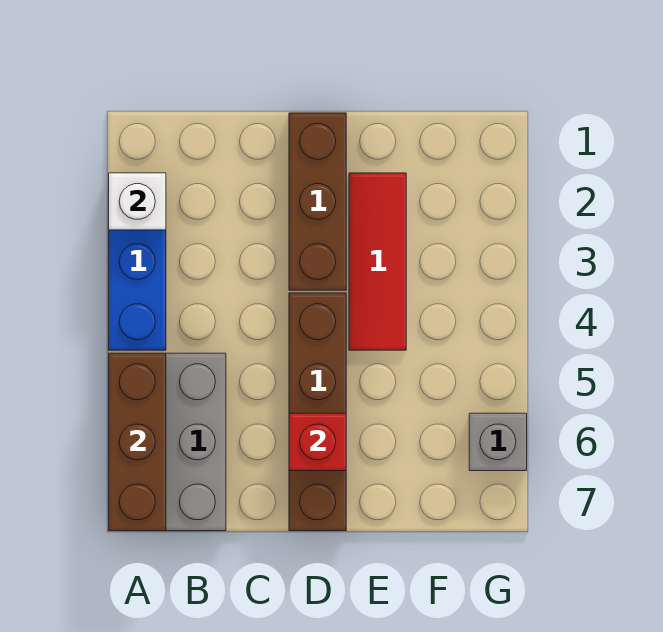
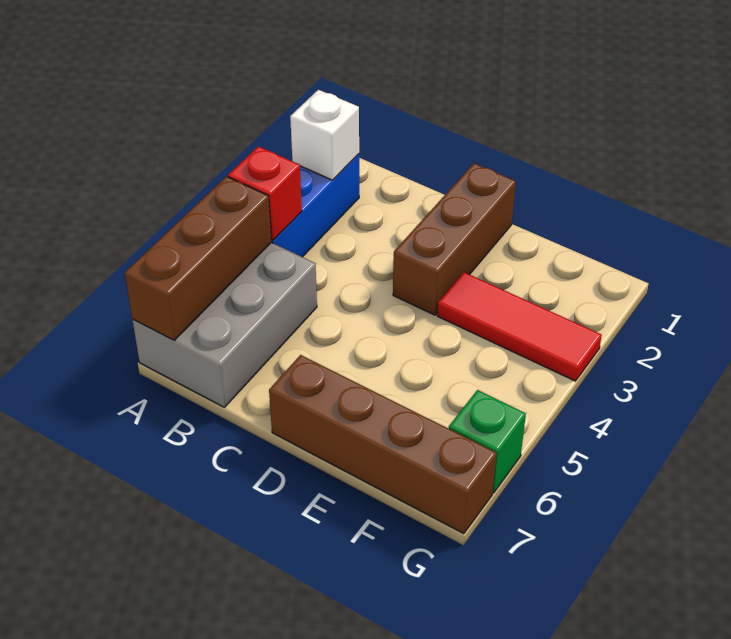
brown brick D4:D7 level 1 -> brown brick D7:G7 level 1
red brick D6 level 2 -> red brick A4 level 2
red tile E2:E4 level 1 -> red tile E3:G3 level 1
grey brick G6 level 1 -> green brick G6 level 1

